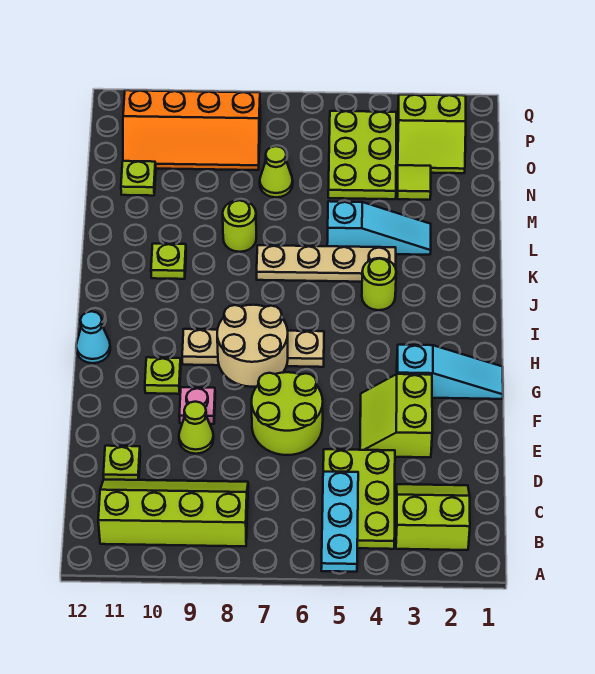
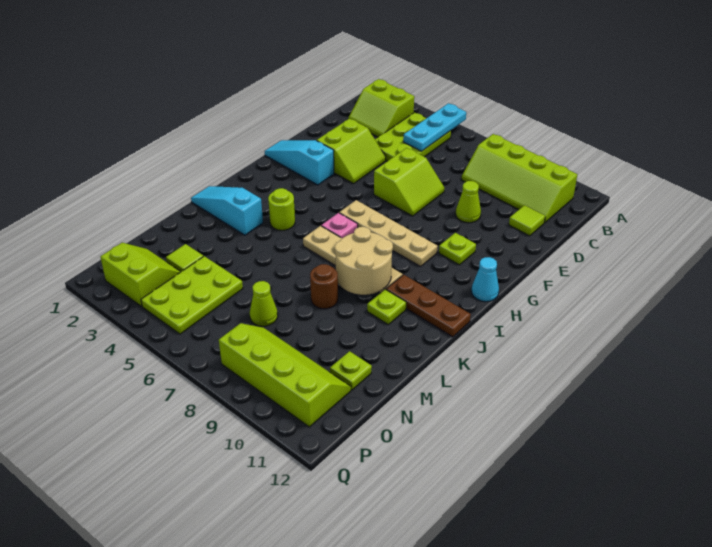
lime plate D11 level 1 -> lime tile D11 level 1
lime round brick E6:F7 level 1 -> lime slope E6:F7 level 1 top 6
pink plate F9 level 1 -> pink plate I6 level 1
tan round brick G7:H8 level 2 -> tan round brick J8:K9 level 2
none -> brown plate J10:J12 level 1
tan plate K4:K7 level 1 -> tan plate J6:J9 level 1
cyan slope L3:L5 level 1 top 5 -> cyan slope K1:K3 level 1 top 3
lime round brick L8 level 1 -> brown round brick L8 level 1
orange slope O8:P11 level 1 top P -> lime slope O8:P11 level 1 top P

